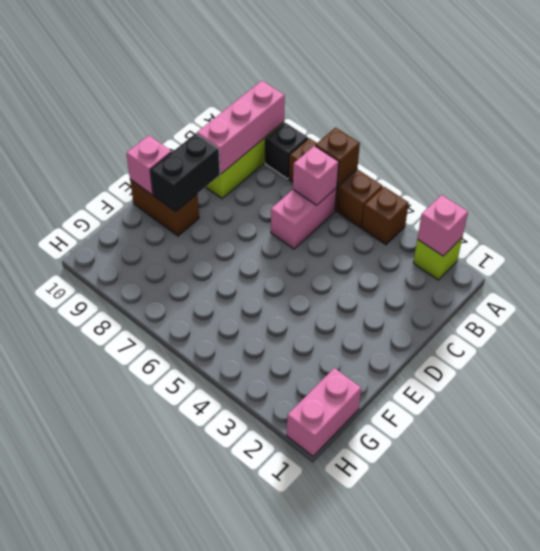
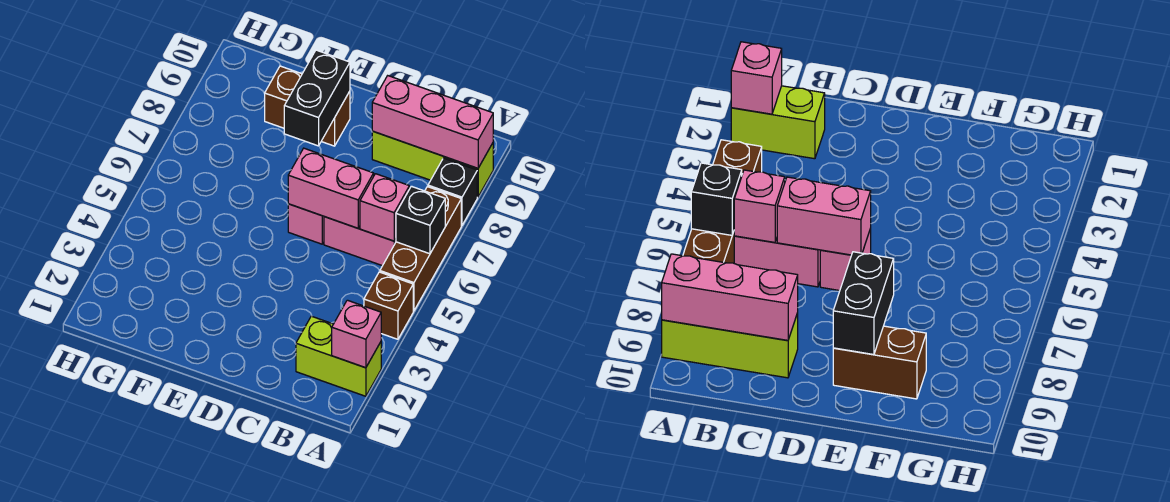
lime brick A2 level 1 -> lime brick A2:B2 level 1
brown brick A6 level 2 -> black brick A6 level 2
black brick D9:E9 level 2 -> black brick E8:E9 level 2
brown brick E9:E10 level 1 -> brown brick E9:F9 level 1
pink brick E10 level 2 -> pink brick D6 level 1
pink brick G1:H1 level 1 -> pink brick C6:D6 level 2

